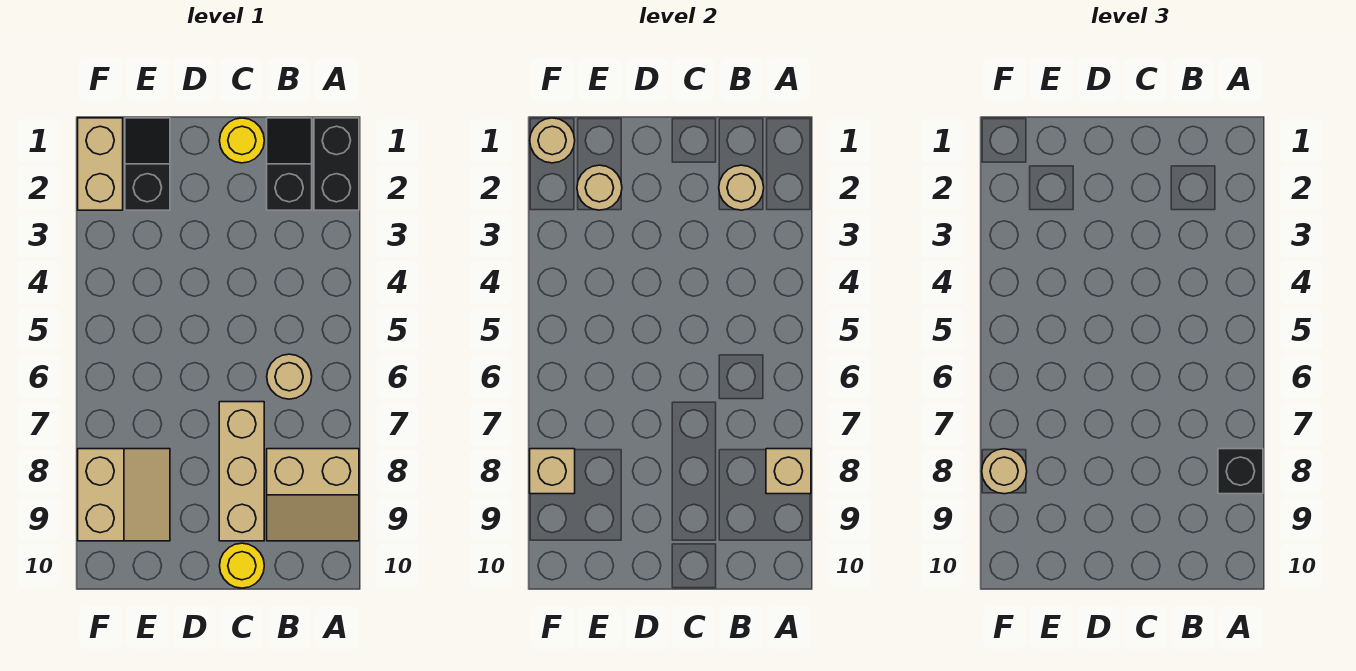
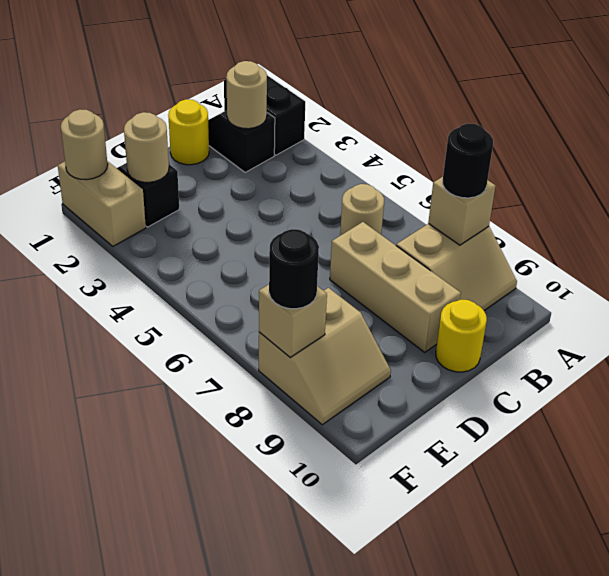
black brick A8 level 3 -> black round brick A8 level 3
tan slope E8:F9 level 1 top F -> tan slope E8:F9 level 1 top 8
tan round brick F8 level 3 -> black round brick F8 level 3

